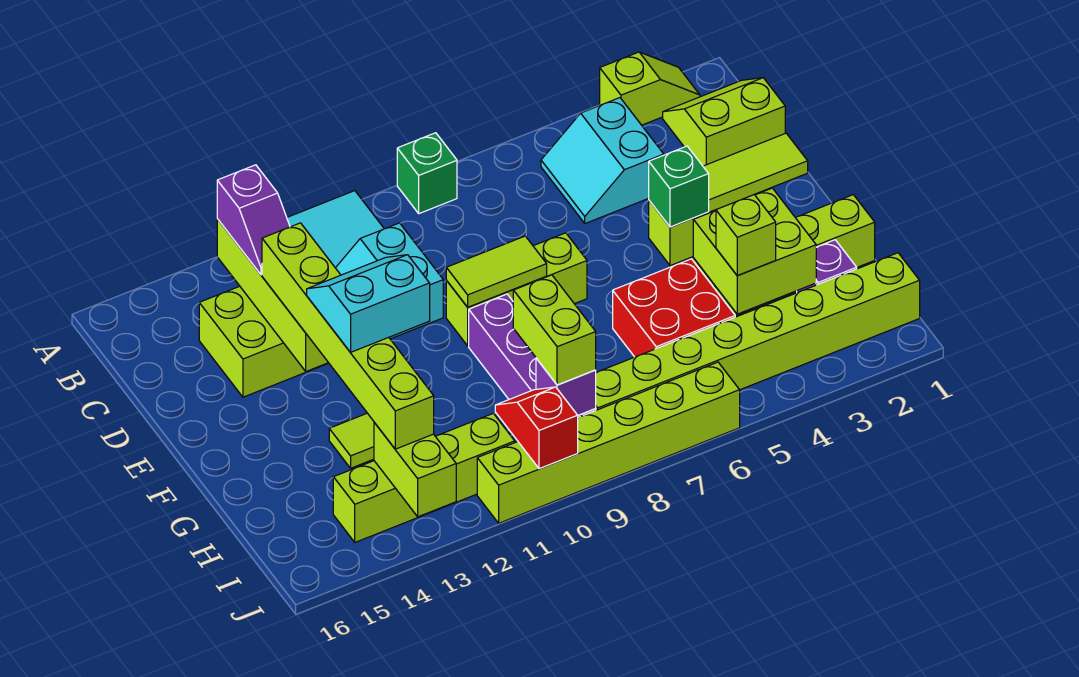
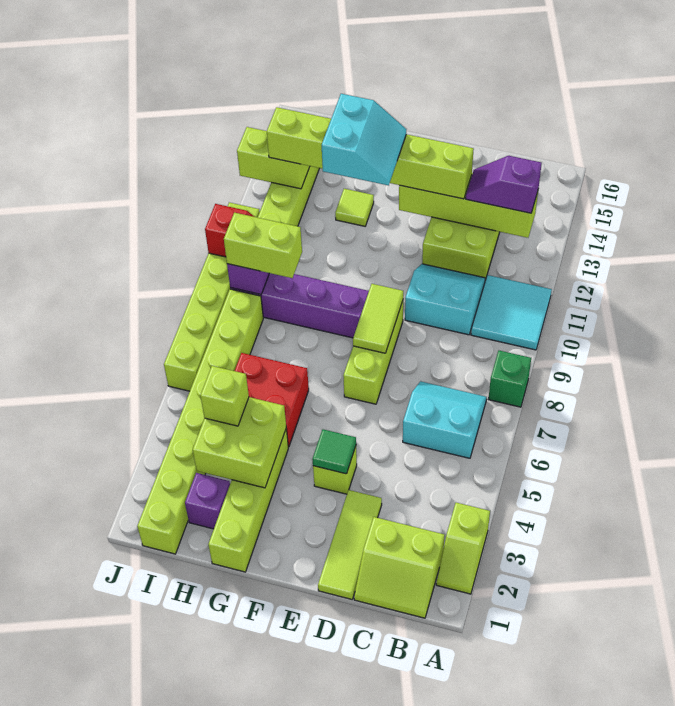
lime slope B1:C2 level 1 top C -> lime slope B1:C2 level 1 top 2
cyan slope B4:C5 level 1 top 4 -> cyan slope B6:C7 level 1 top 6
green brick E4 level 2 -> green tile E4 level 2

